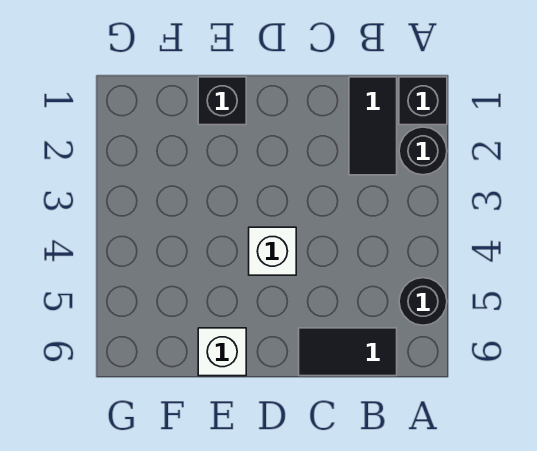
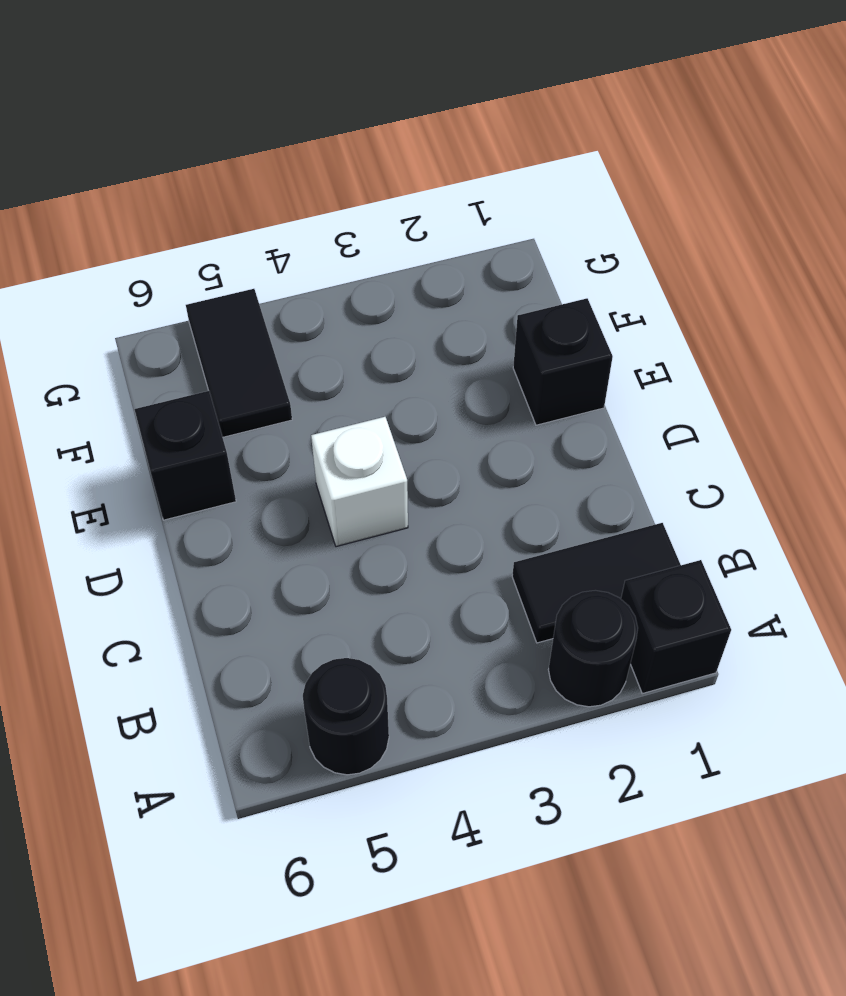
black tile B6:C6 level 1 -> black tile F5:G5 level 1
white brick E6 level 1 -> black brick E6 level 1

